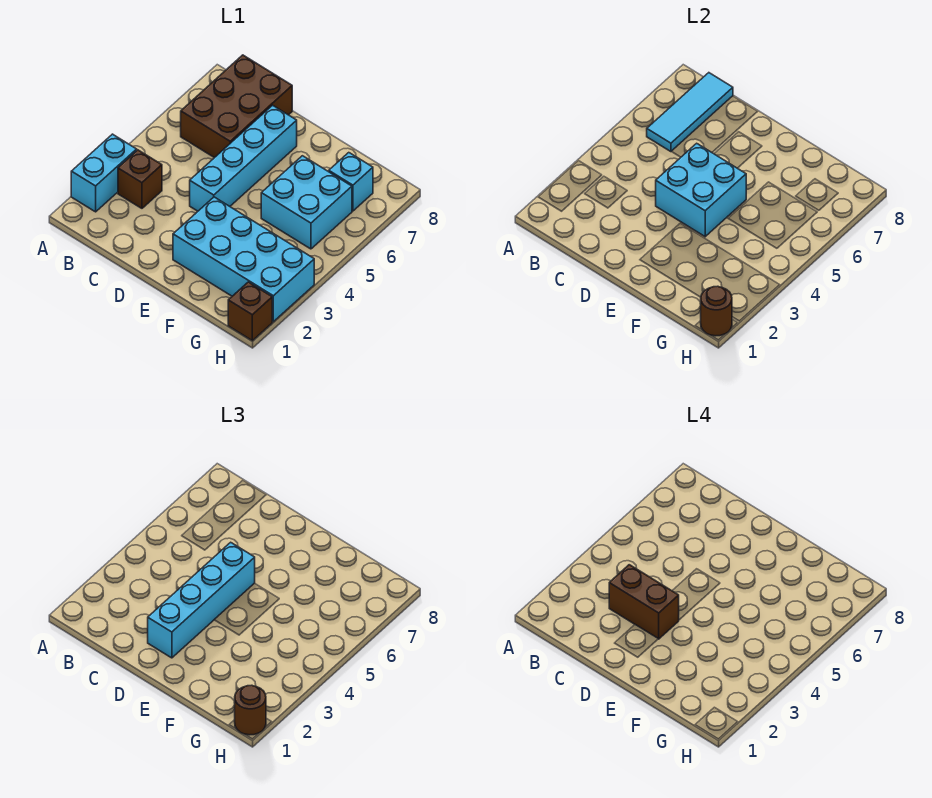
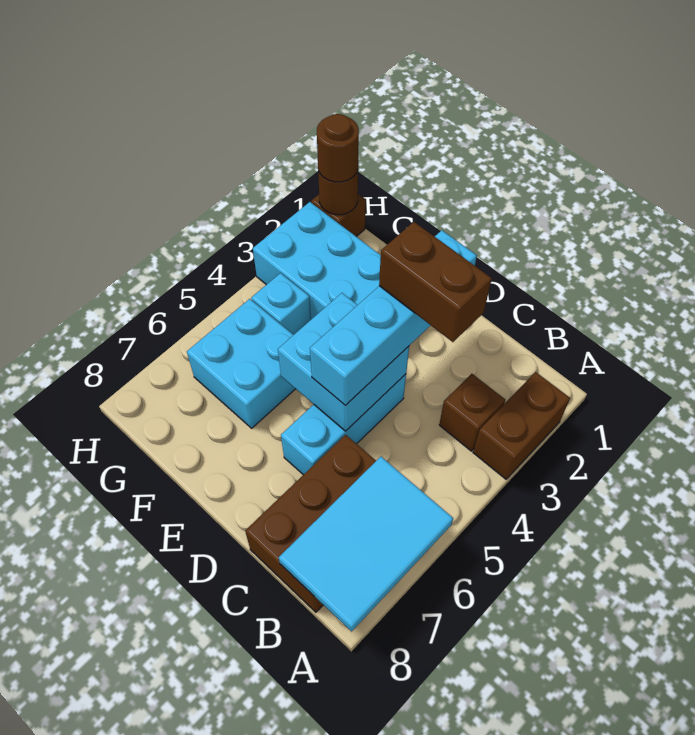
cyan brick A2:A3 level 1 -> brown brick A2:A3 level 1
cyan tile B6:B8 level 2 -> cyan tile A6:B8 level 2
cyan brick D4:D7 level 1 -> cyan brick D4:D6 level 1
cyan brick G7 level 1 -> cyan brick G4 level 1

